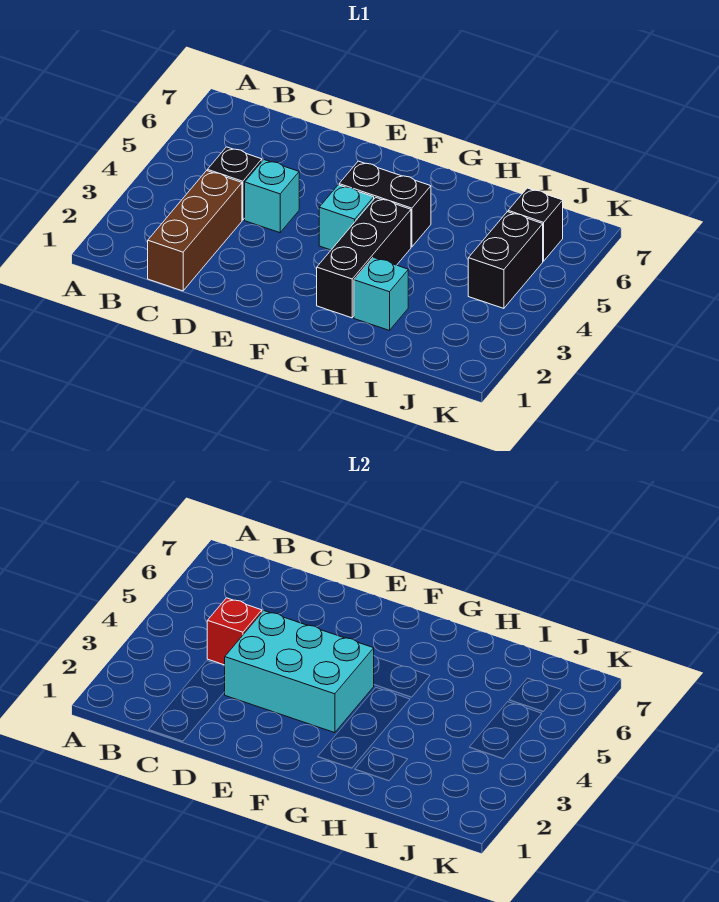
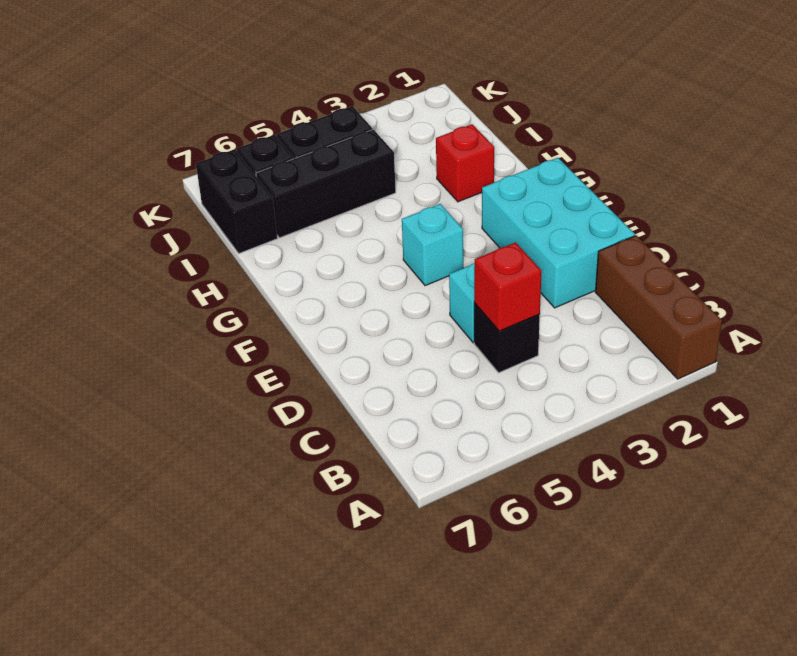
brown brick C1:C3 level 1 -> brown brick A1:C1 level 1
cyan brick D3:F4 level 2 -> cyan brick D1:F2 level 1
black brick F5:G5 level 1 -> black brick I7:J7 level 1
black brick G2:G4 level 1 -> black brick I4:I6 level 1
cyan brick H2 level 1 -> red brick H2 level 1

